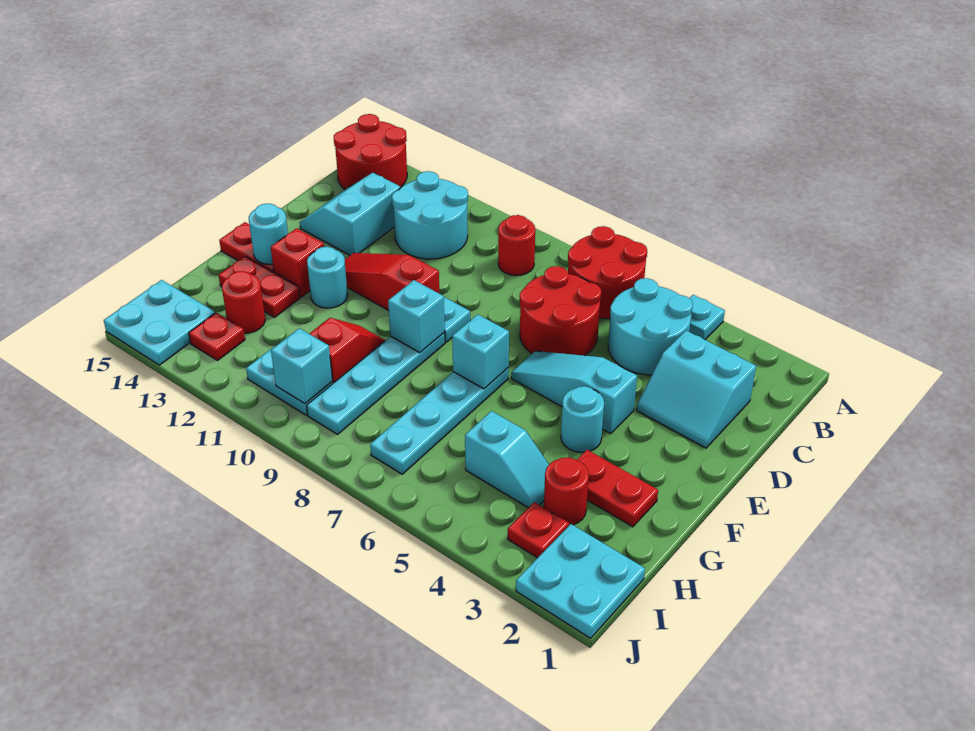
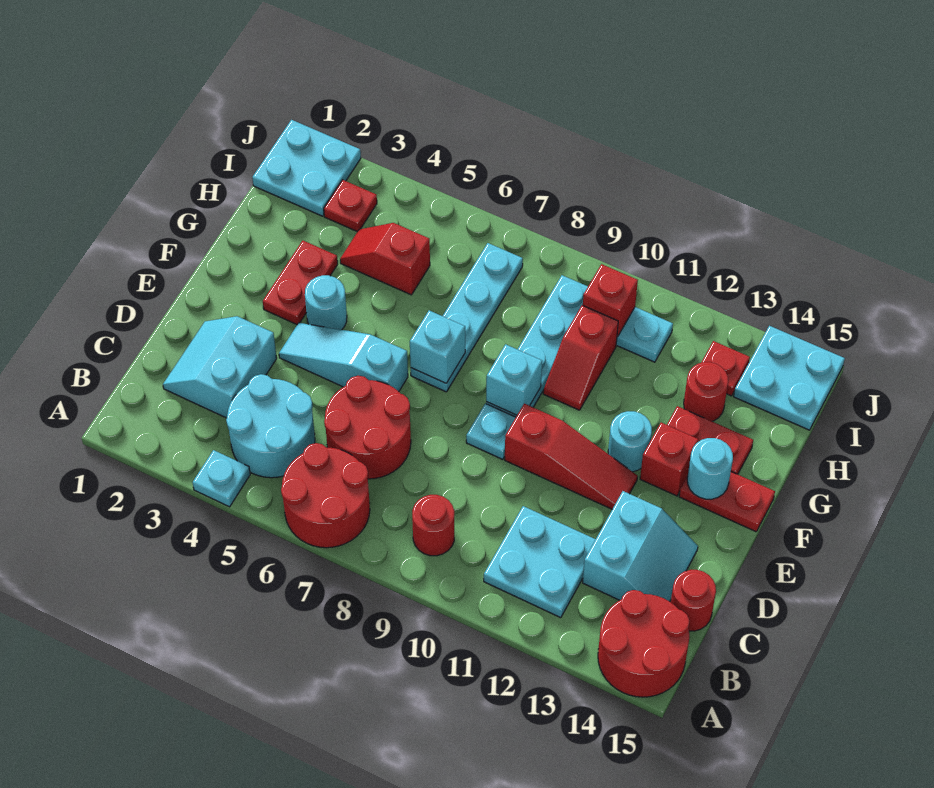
cyan round brick B11:C12 level 1 -> cyan plate B11:C12 level 1
cyan slope C2:D3 level 1 top C -> cyan slope C2:D3 level 1 top 3
cyan slope E4:E6 level 1 top 4 -> cyan slope E4:E6 level 1 top 6
red plate G2:G3 level 1 -> red plate F3:G3 level 1
red round brick H3 level 1 -> red round brick C15 level 1
cyan slope H4:H5 level 1 top 5 -> red slope H4:H5 level 1 top 5
cyan brick I10 level 2 -> red brick I10 level 2

